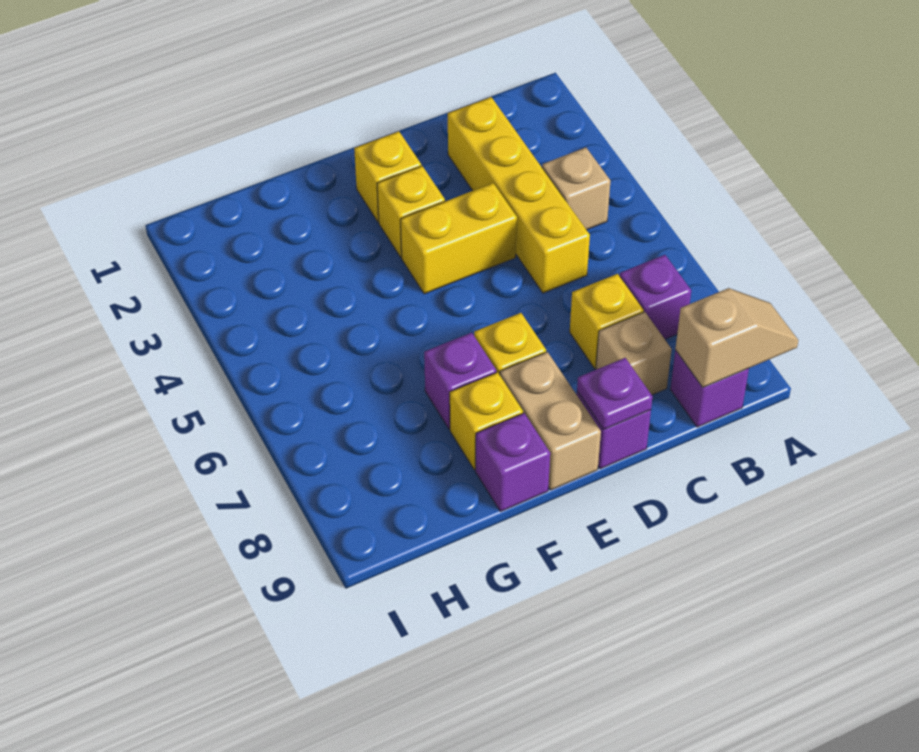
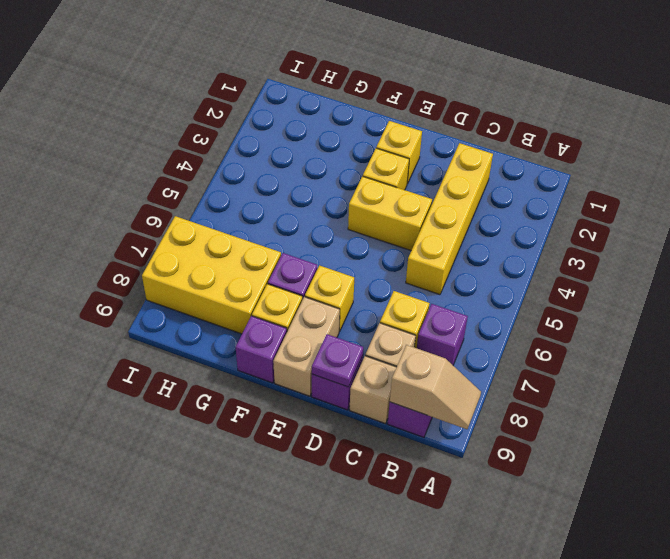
tan brick B4 level 1 -> tan brick C9 level 1
none -> yellow brick G7:I8 level 1

